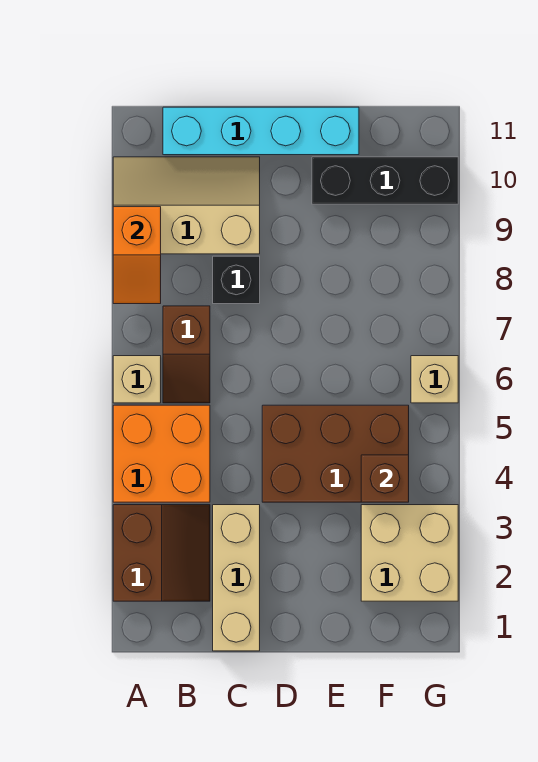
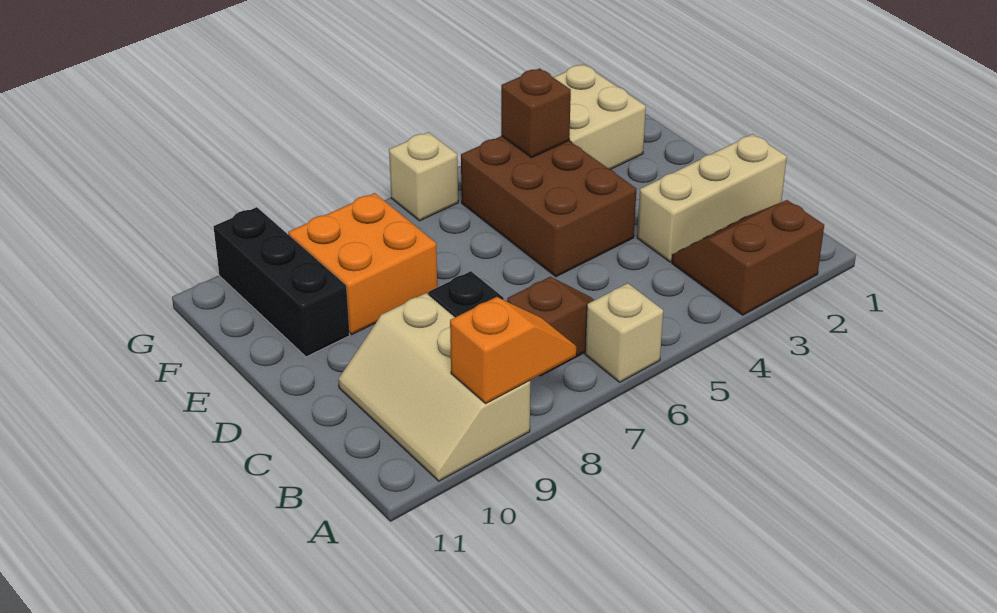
orange brick A4:B5 level 1 -> orange brick E8:F9 level 1
cyan brick B11:E11 level 1 -> none

